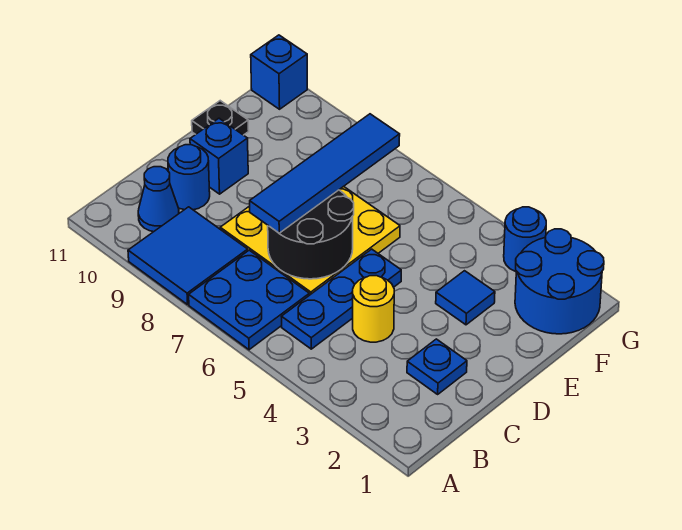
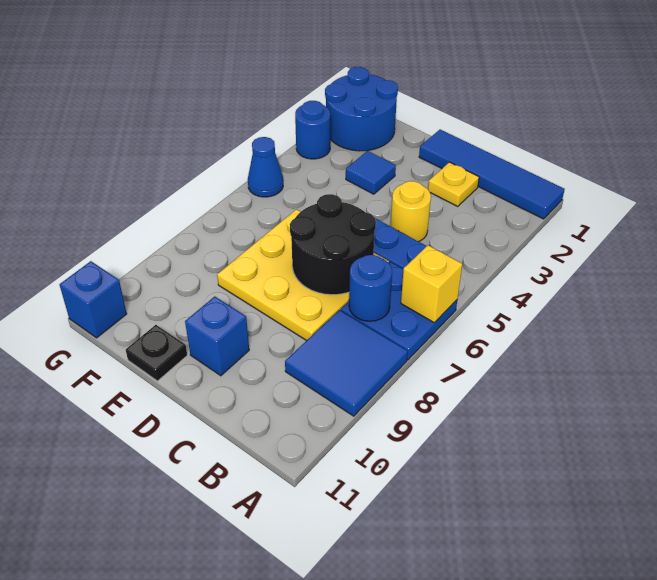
none -> yellow brick A6 level 2
blue cone B10 level 1 -> blue cone G5 level 1
blue plate C2 level 1 -> yellow plate C2 level 1
blue tile C7:F7 level 3 -> blue tile A1:D1 level 1
blue round brick C10 level 1 -> blue round brick B7 level 2

